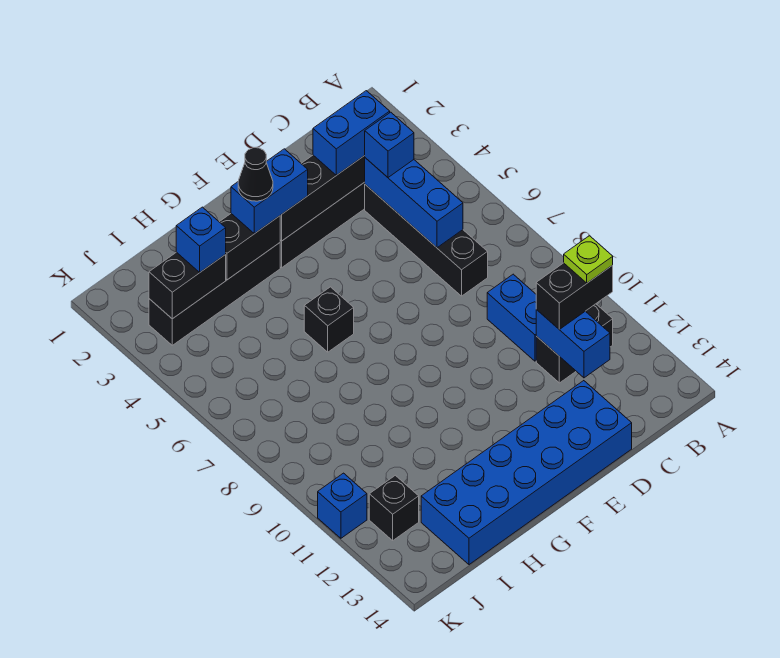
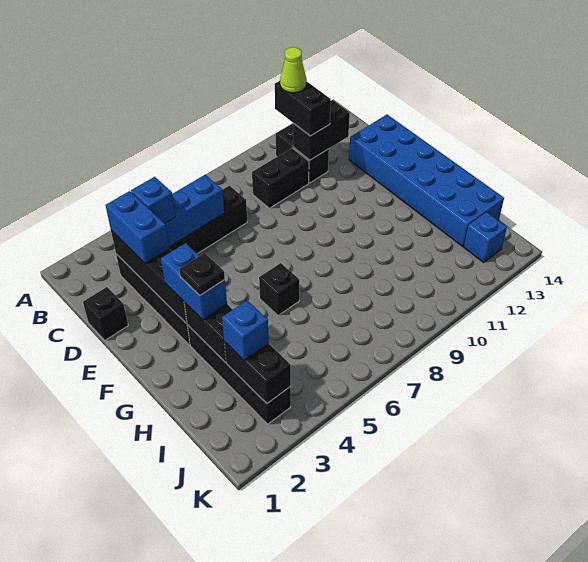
lime plate B11 level 4 -> lime cone B11 level 4
blue brick C9:C10 level 1 -> black brick C9:C10 level 1
blue brick C11:C12 level 2 -> black brick C11:C12 level 2
black cone G3 level 4 -> black plate G3 level 4
black brick J12 level 1 -> black brick D1 level 1
blue brick K11 level 1 -> blue brick J13 level 1

